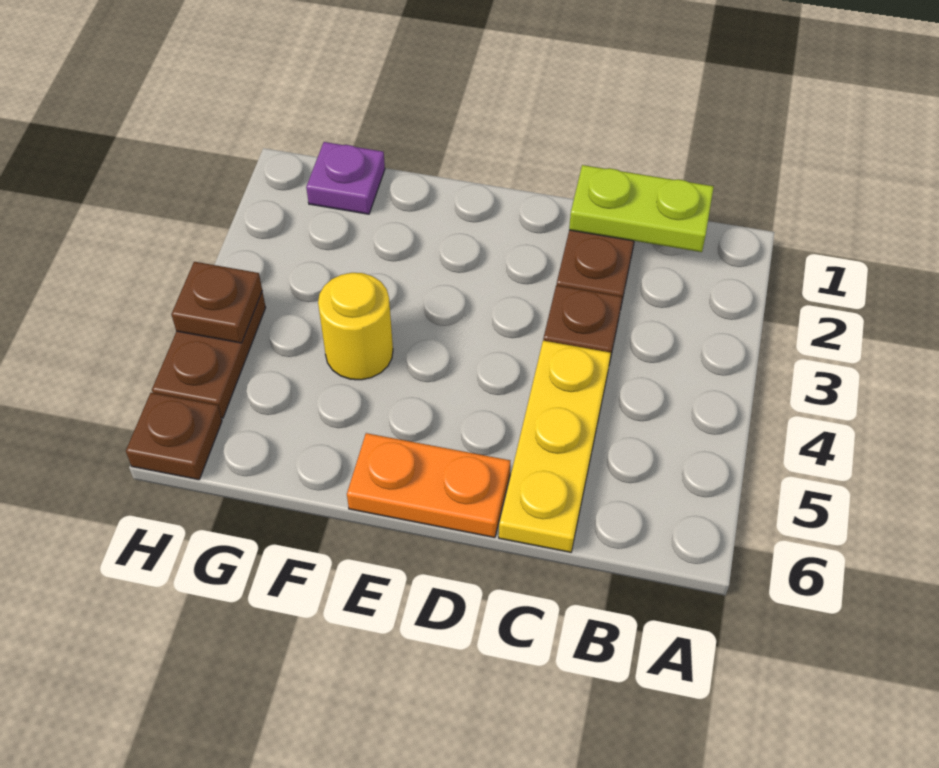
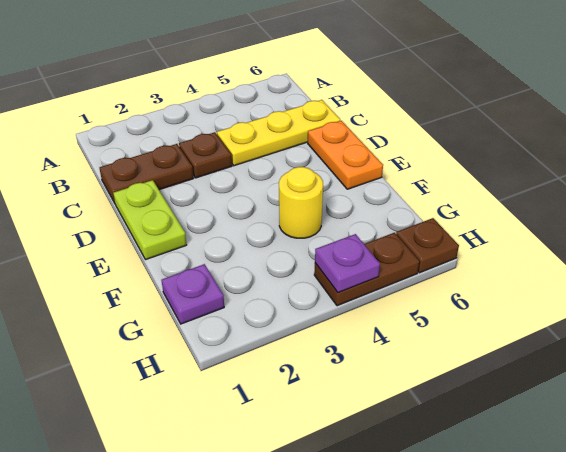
lime plate B1:C1 level 2 -> lime plate D1:E1 level 1
brown plate H4 level 2 -> purple plate H4 level 2

